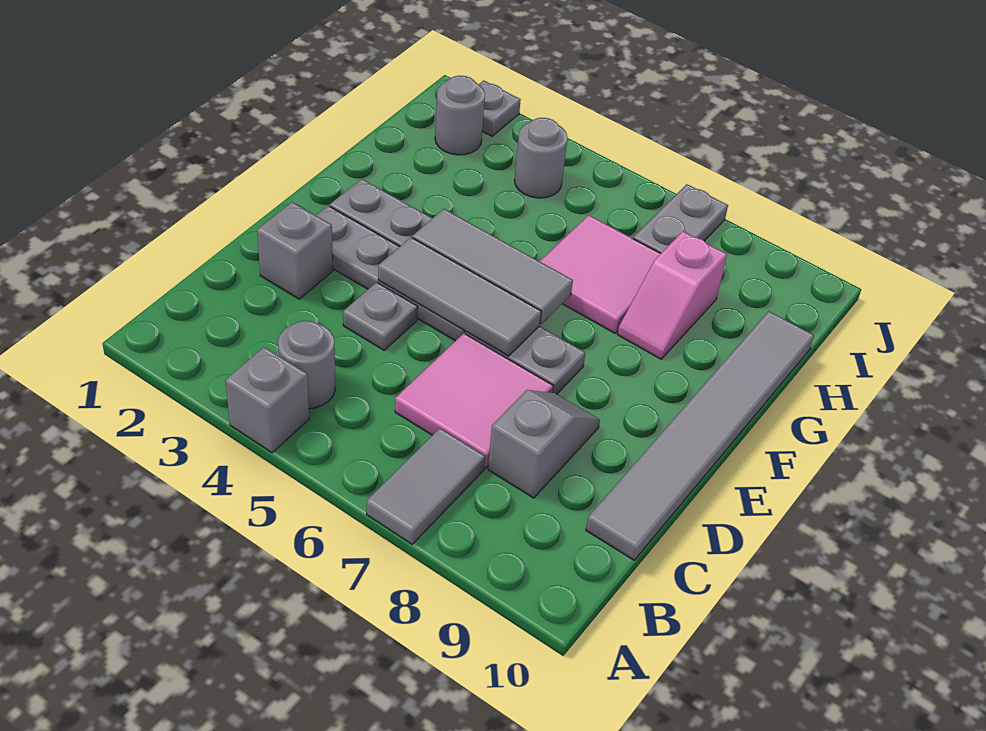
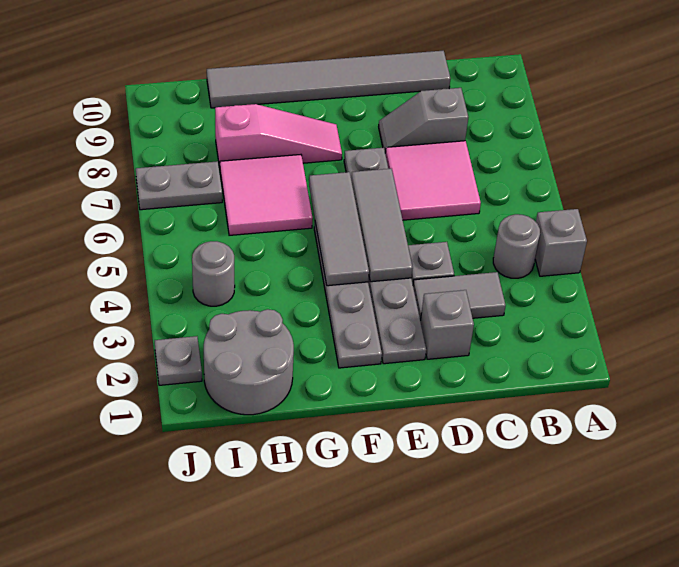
grey tile A7:B7 level 1 -> grey tile C3:D3 level 1
pink slope G8:H8 level 1 top H -> pink slope F8:H8 level 1 top H
grey round brick I2 level 1 -> grey round brick H1:I2 level 1

